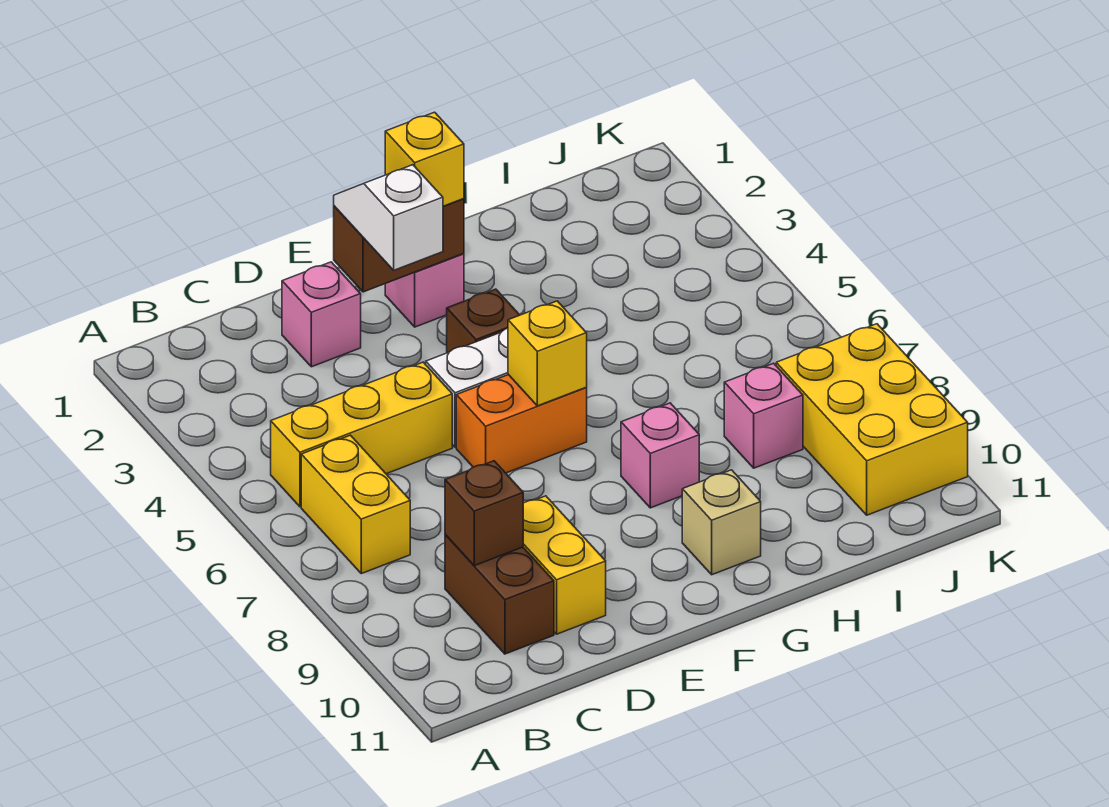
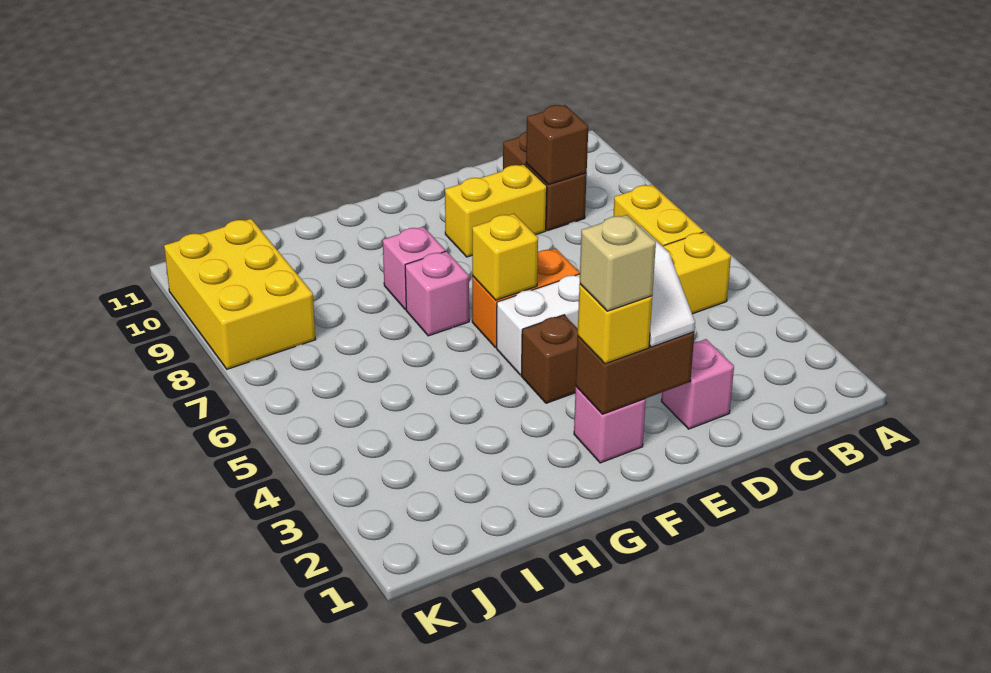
yellow brick D9:D10 level 1 -> yellow brick D9:E9 level 1
tan brick G10 level 1 -> tan brick F2 level 4
pink brick I8 level 1 -> pink brick G7 level 1

